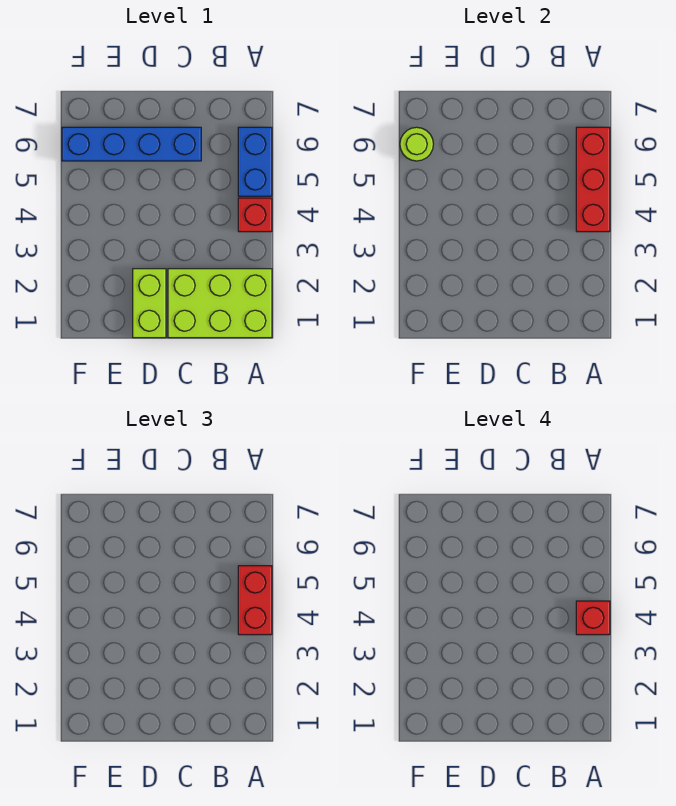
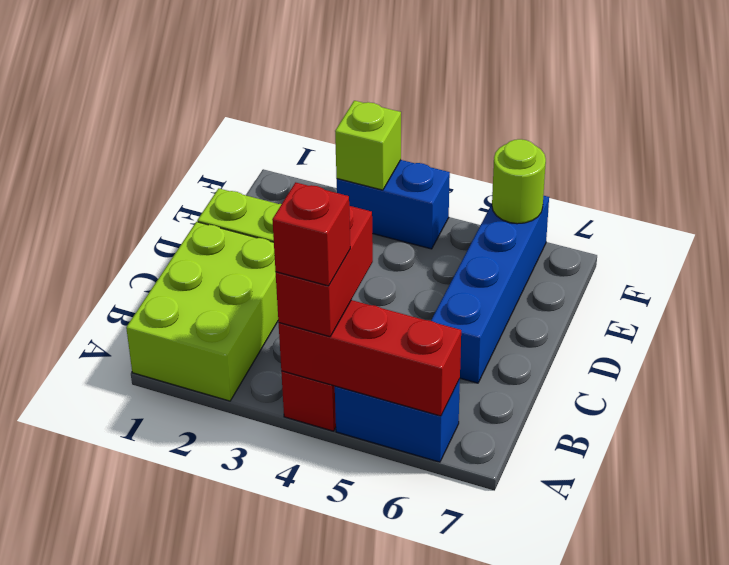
red brick A4:A5 level 3 -> red brick A4:B4 level 3
none -> blue brick F3:F4 level 1
none -> lime brick F3 level 2

